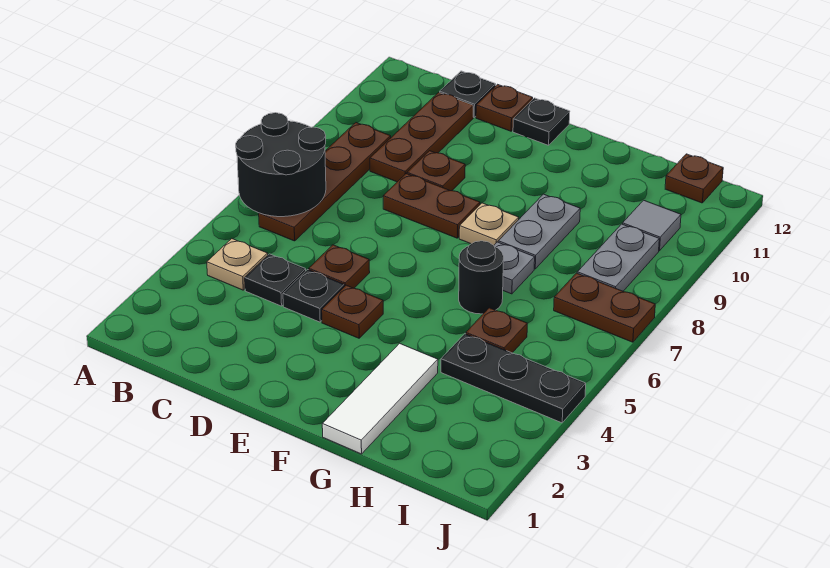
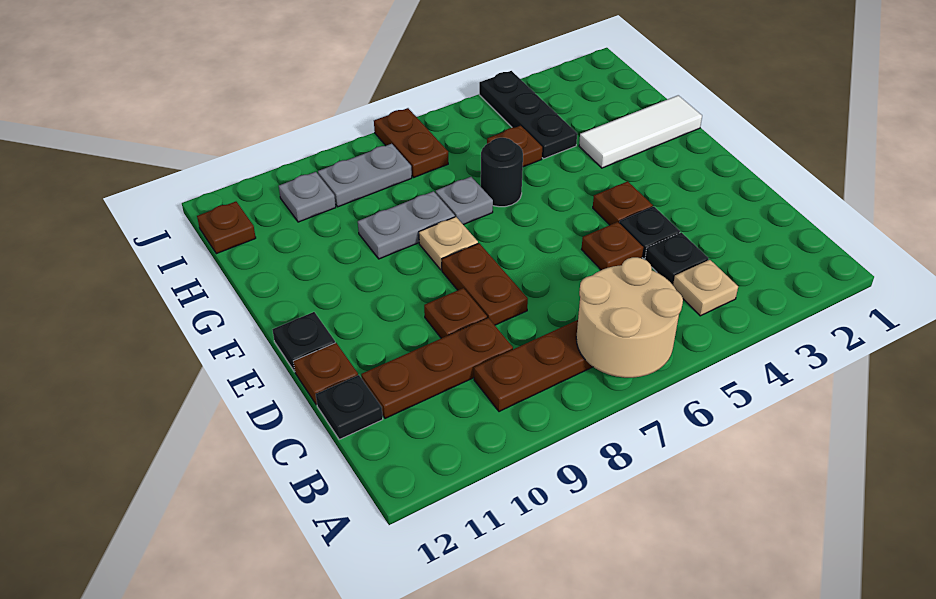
black round brick A6:B7 level 2 -> tan round brick A6:B7 level 2
grey tile I10 level 1 -> grey plate I10 level 1

